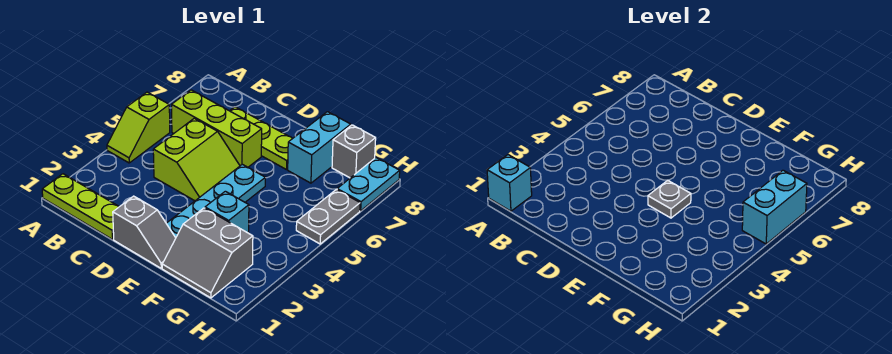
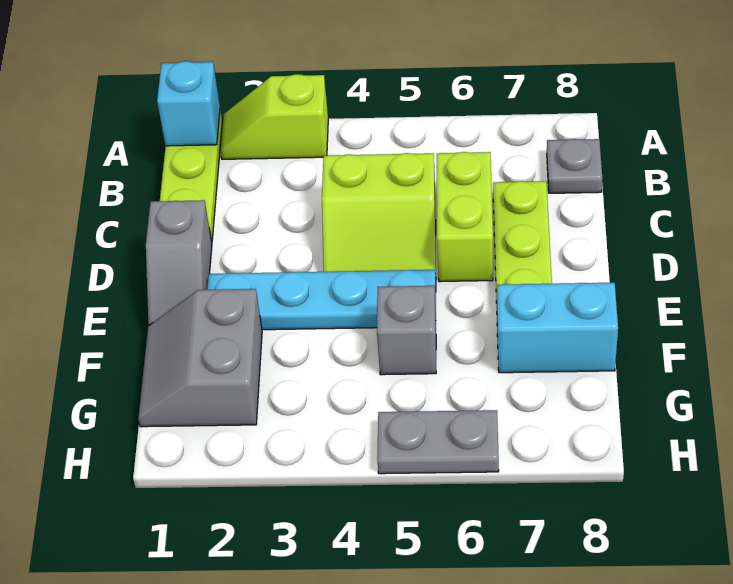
lime slope A4:A5 level 1 top 5 -> lime slope A2:A3 level 1 top 3
lime brick B6:D6 level 1 -> lime brick C6:D6 level 1
grey plate E4 level 2 -> grey plate B8 level 1
cyan brick F3 level 1 -> none
grey brick G8 level 1 -> grey brick F5 level 1
cyan brick H5:H6 level 2 -> none
cyan plate H7:H8 level 1 -> none

